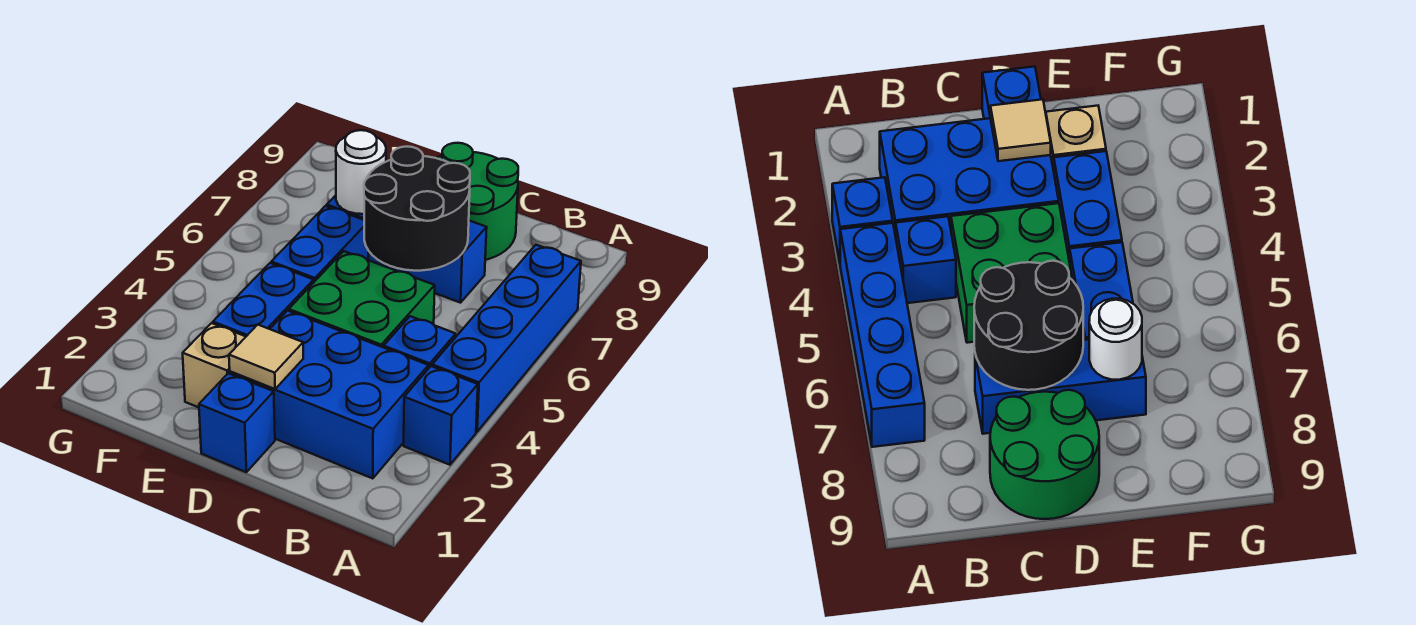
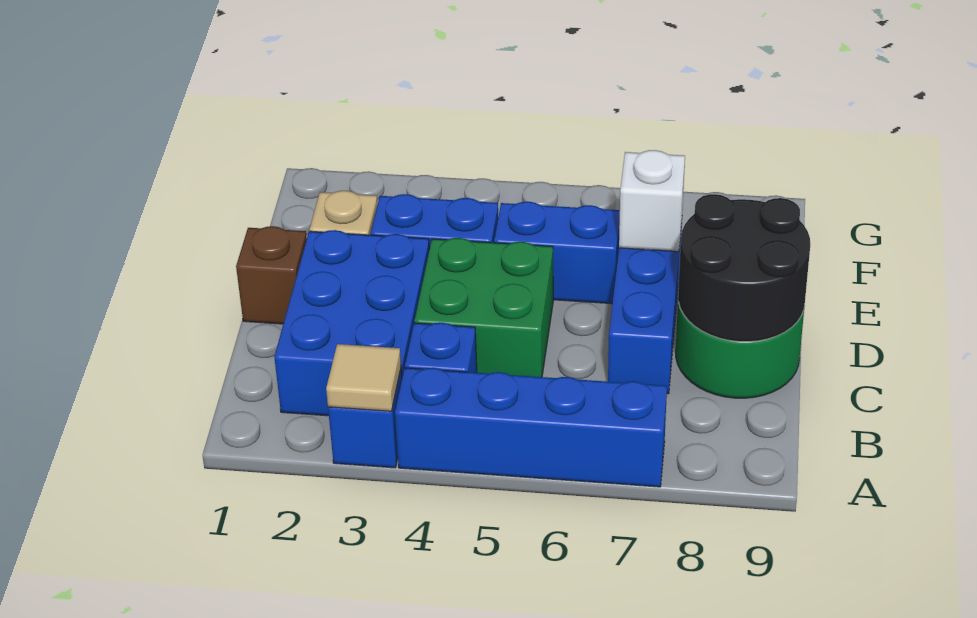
black round brick C6:D7 level 2 -> black round brick C8:D9 level 2
blue brick D1 level 1 -> brown brick D1 level 1
tan tile D2 level 2 -> tan tile A3 level 2
white round brick E7 level 2 -> white brick E7 level 2

